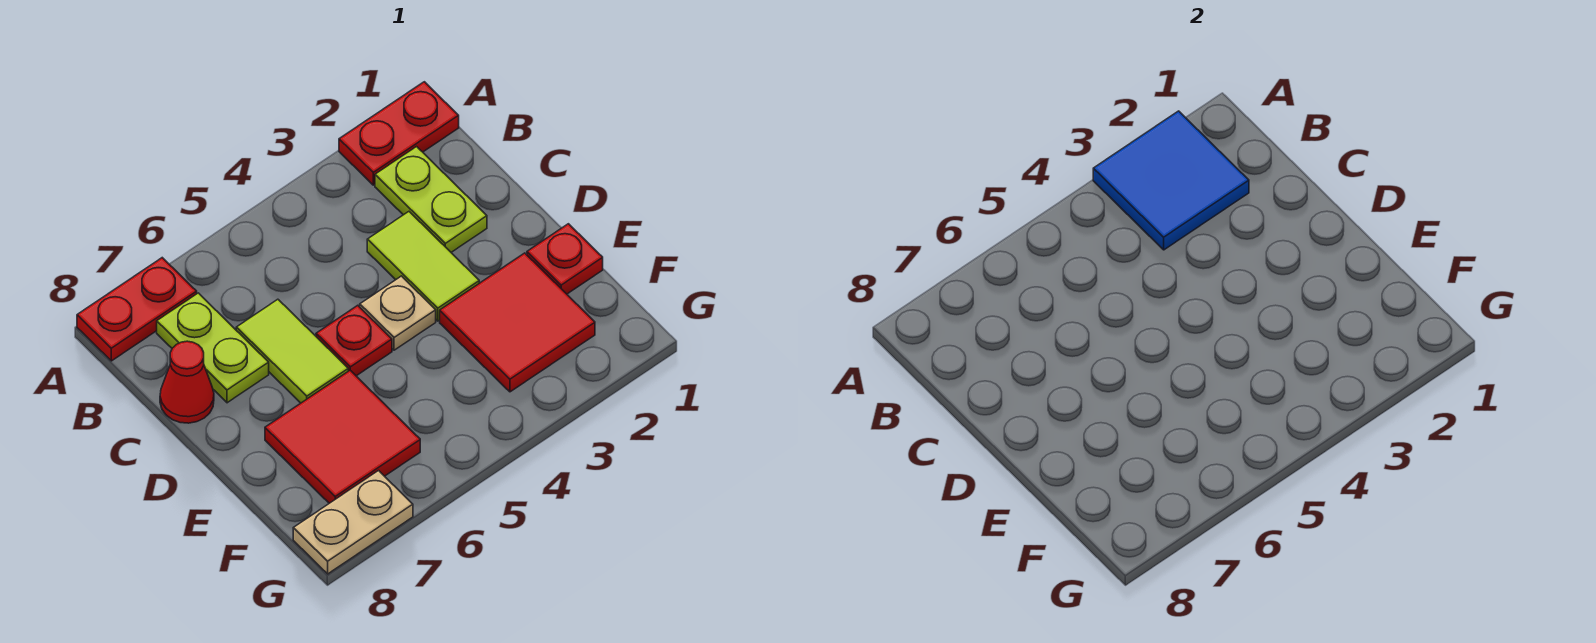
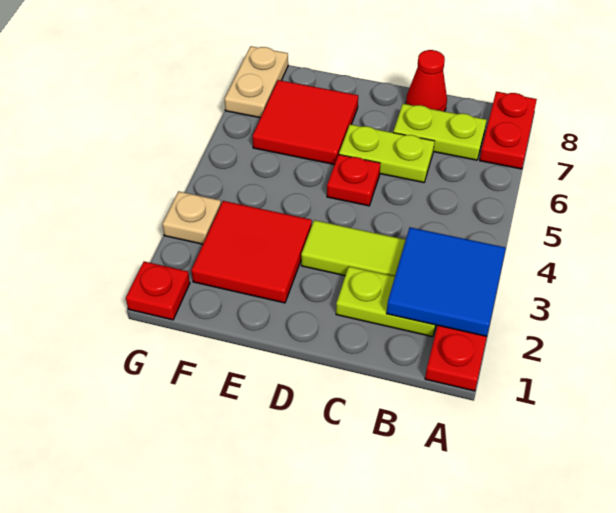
lime tile C6:D6 level 1 -> lime plate C6:D6 level 1
tan plate D4 level 1 -> tan plate G3 level 1
red plate E1 level 1 -> red plate G1 level 1

